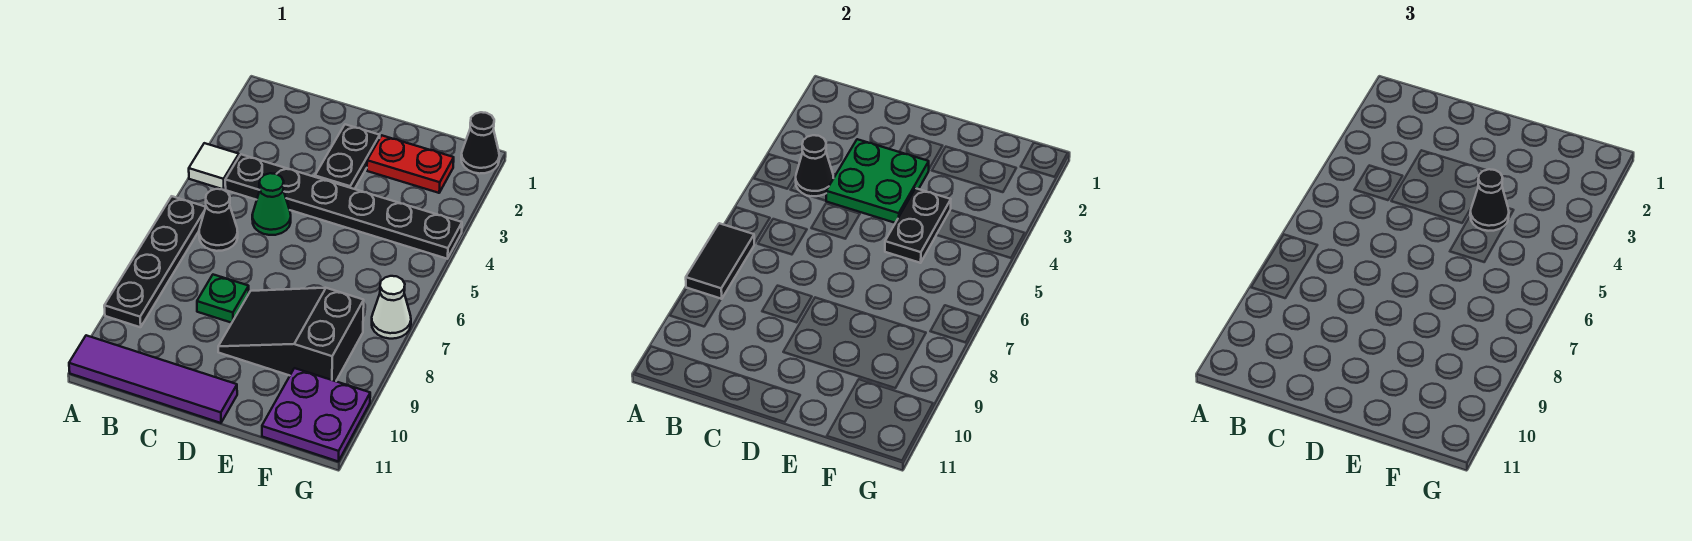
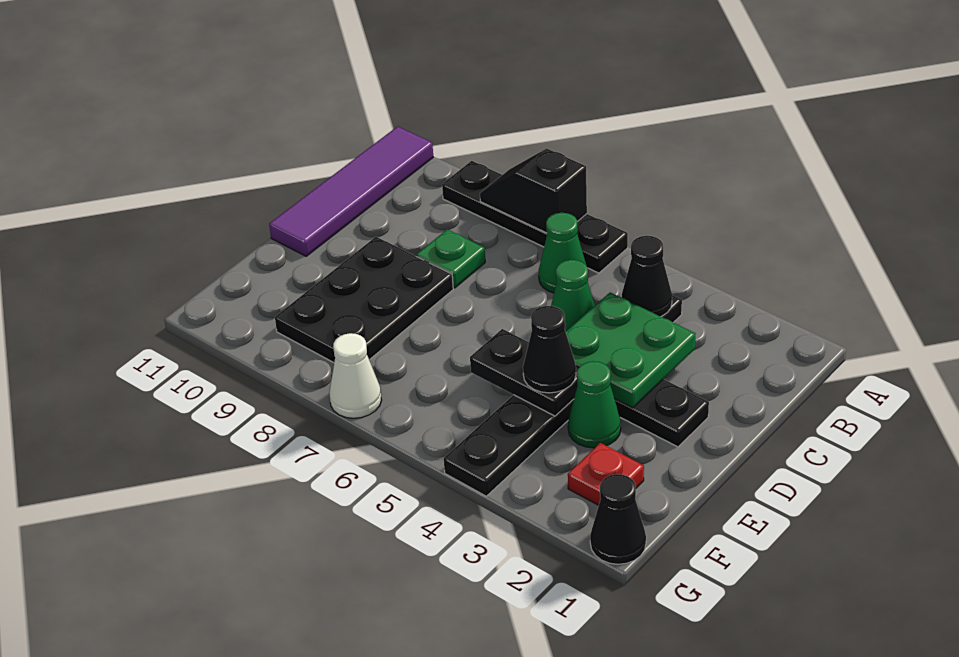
white tile A4 level 1 -> none
black tile A7:A8 level 2 -> black slope A7:A8 level 2 top 7
black cone B6 level 1 -> green cone B6 level 1
black slope D8:F9 level 1 top F -> black plate D8:F9 level 1
red plate E2:F2 level 1 -> red plate F2 level 1
none -> green cone E3 level 1
purple plate F10:G11 level 1 -> none

